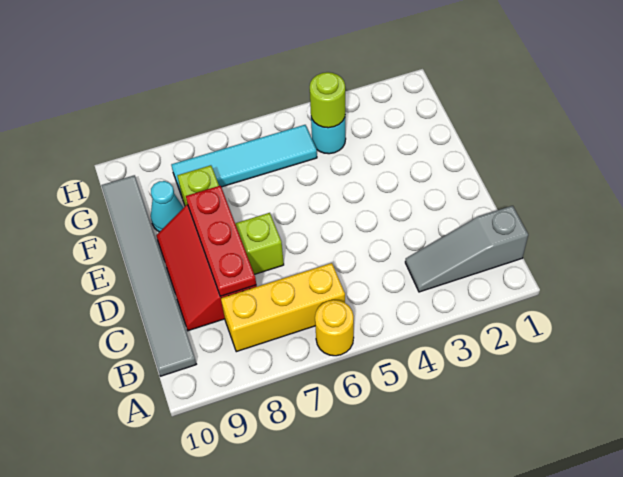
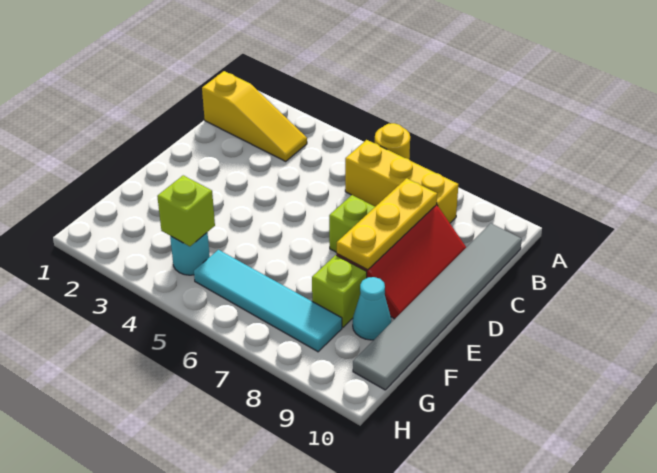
grey slope B1:B3 level 1 top 1 -> yellow slope B1:B3 level 1 top 1
red plate C8:E8 level 2 -> yellow plate C8:E8 level 2
lime round brick G4 level 2 -> lime brick G4 level 2

